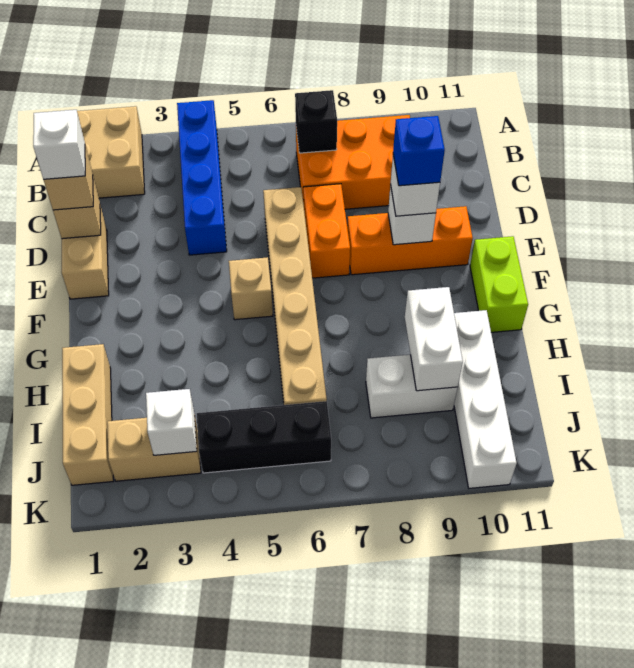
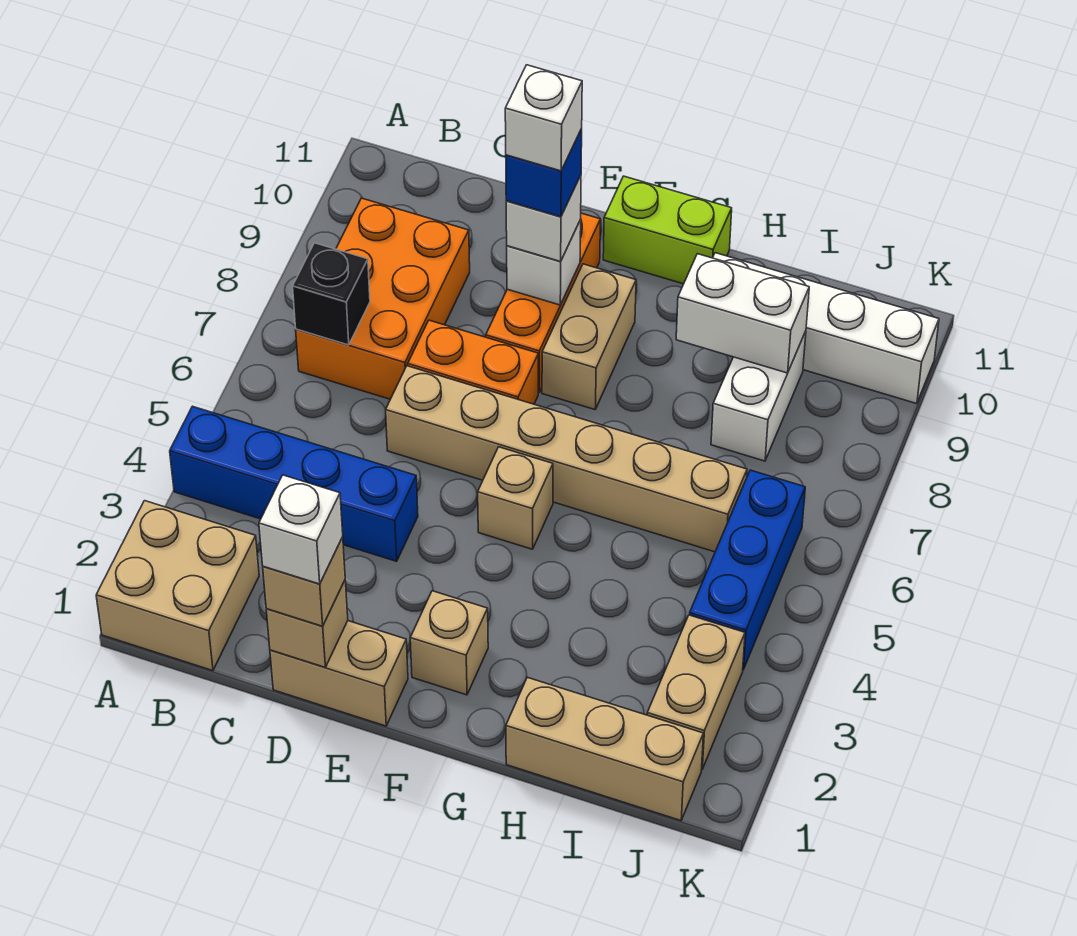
none -> tan brick F2 level 1
none -> tan brick F8:F9 level 1
white brick J3 level 2 -> white brick E9 level 5
black brick J4:J6 level 1 -> blue brick J4:J6 level 1

